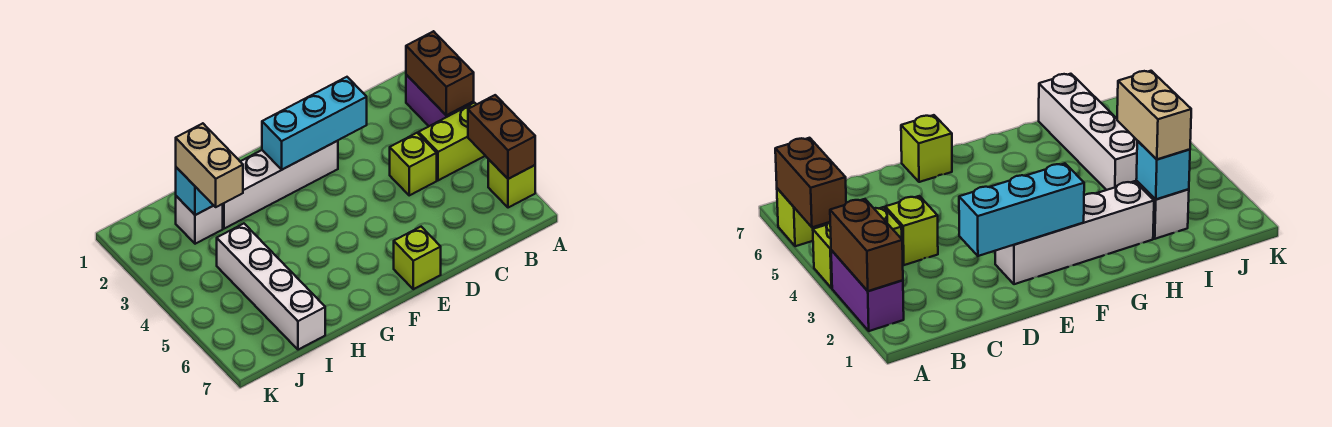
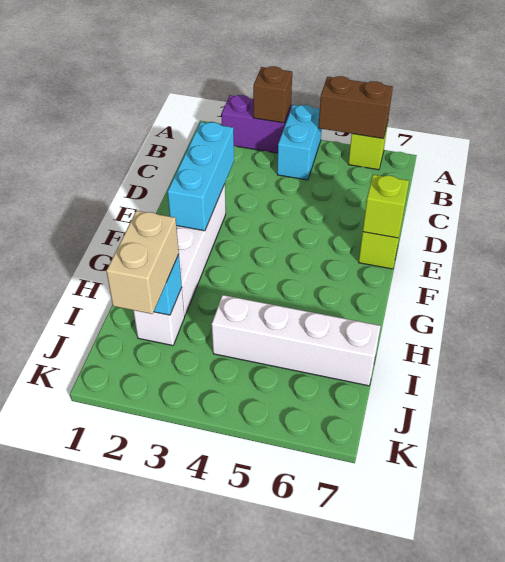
brown brick A2:A3 level 2 -> brown brick A3 level 2
lime brick A4:B4 level 1 -> cyan brick A4:B4 level 1
lime brick C4 level 1 -> lime brick E7 level 2
tan brick I2:I3 level 3 -> tan brick I2:J2 level 3

